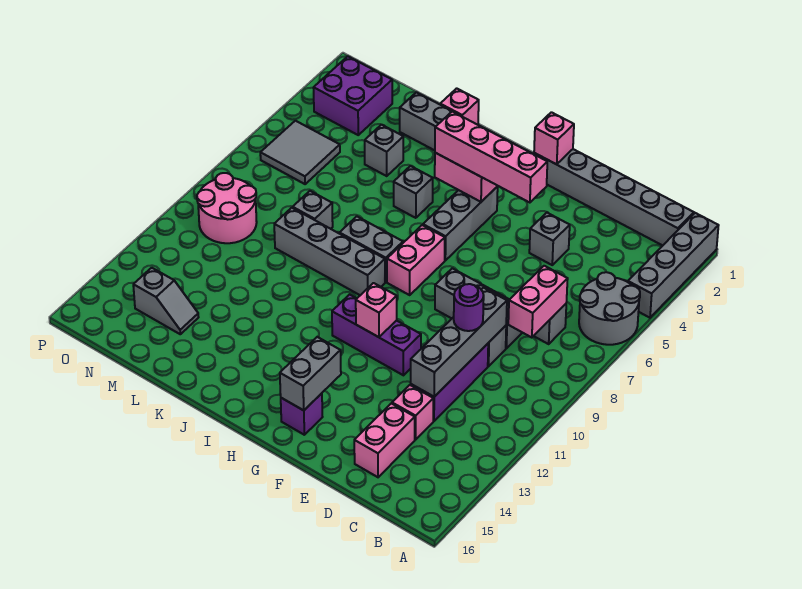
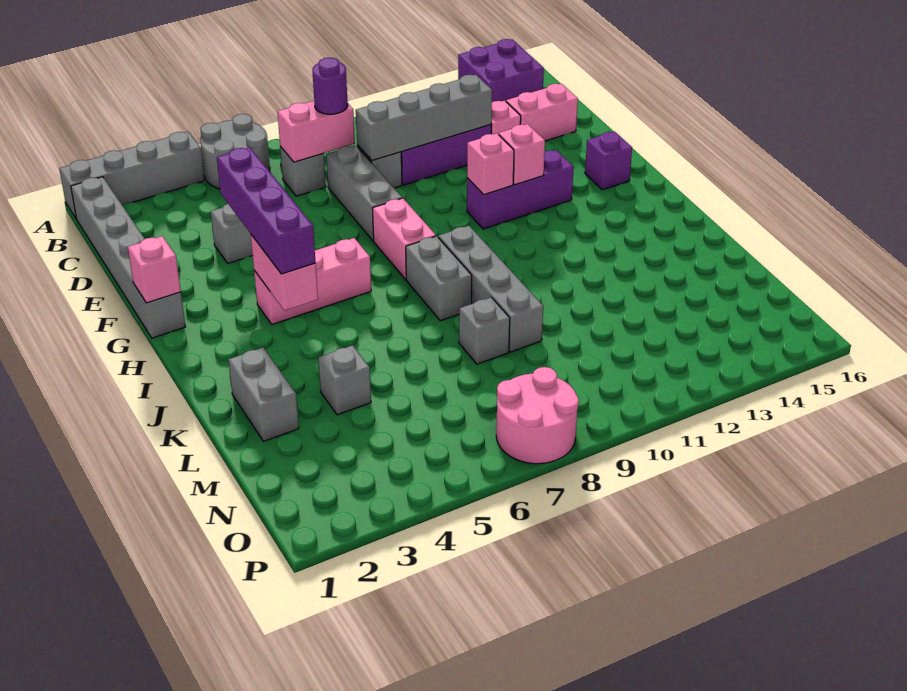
purple round brick D10 level 3 -> purple round brick C8 level 3
pink brick F4:I4 level 3 -> purple brick F4:I4 level 3
purple brick F11:H11 level 1 -> purple brick G11:G13 level 1
grey brick G14:G15 level 2 -> none
grey brick H4:H6 level 1 -> pink brick H4:H6 level 1
pink brick H7:H8 level 1 -> pink brick G8:H8 level 1
grey brick J5 level 1 -> none
pink brick K1 level 1 -> pink brick G12 level 2
grey slope M14:N14 level 1 top N -> none
purple brick N2:O3 level 1 -> purple brick A14:B15 level 1
grey tile N5:O6 level 1 -> none
pink round brick N9:O10 level 1 -> pink round brick O7:P8 level 1

